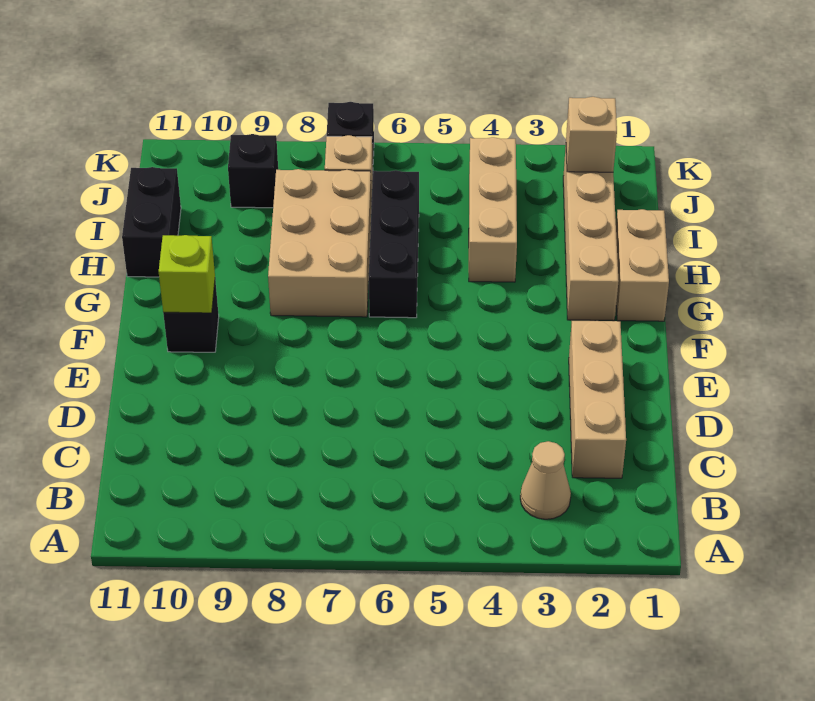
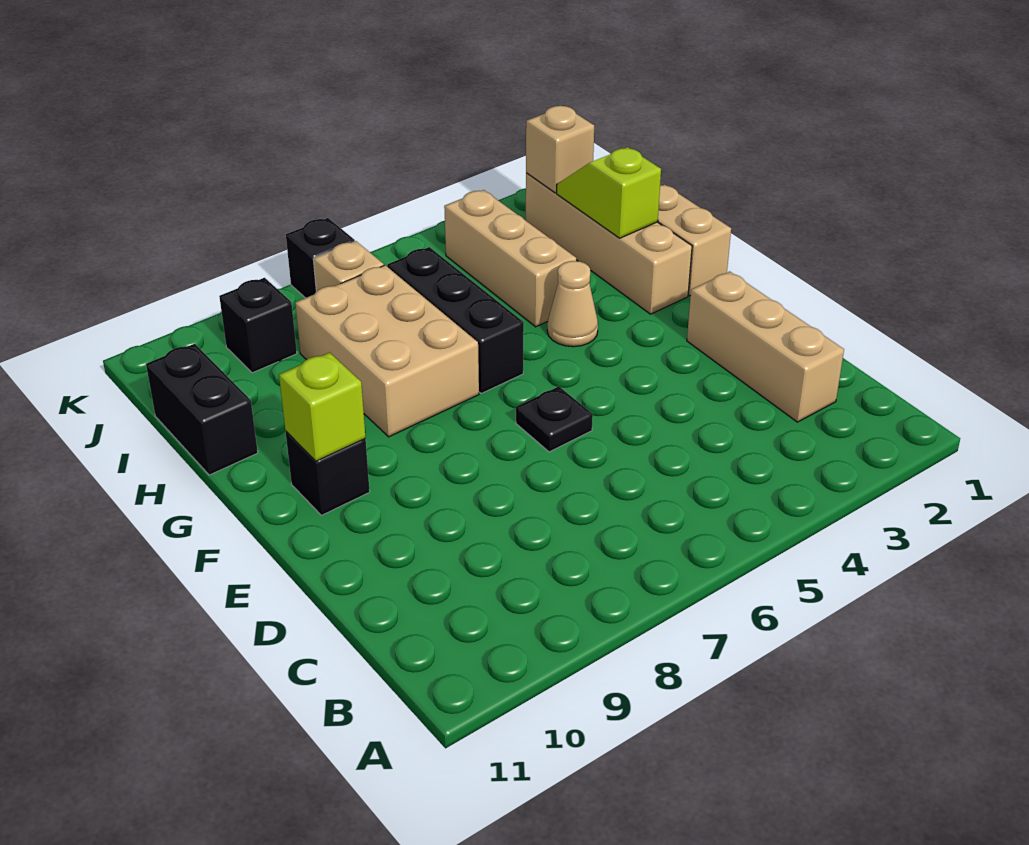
tan cone B3 level 1 -> tan cone G4 level 1
none -> black plate E6 level 1
none -> lime slope H2:I2 level 2 top H

